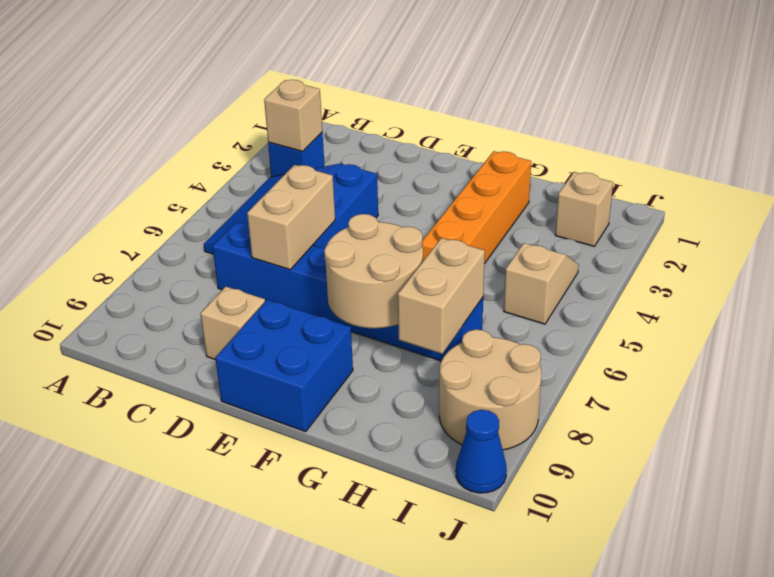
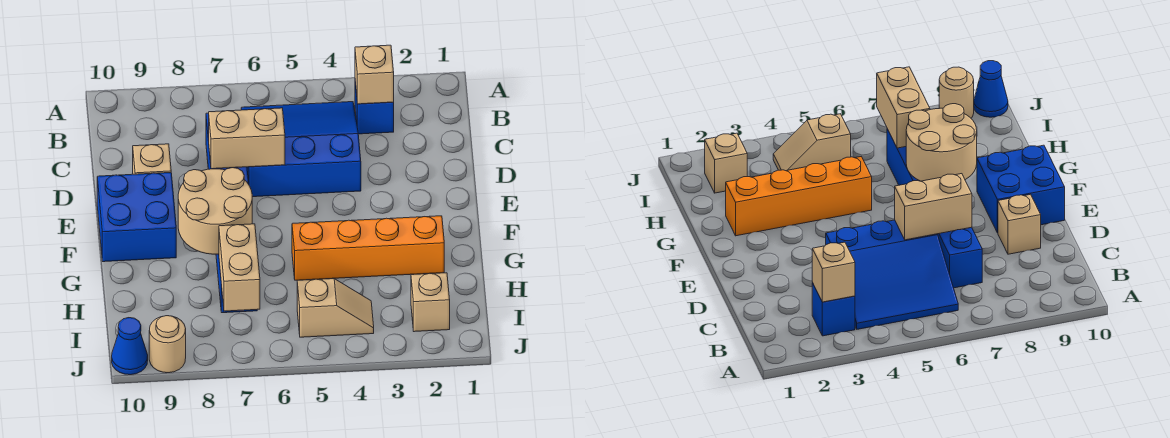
tan brick H7:H8 level 2 -> tan brick H7:I7 level 2
tan round brick I8:J9 level 1 -> tan round brick J9 level 1

